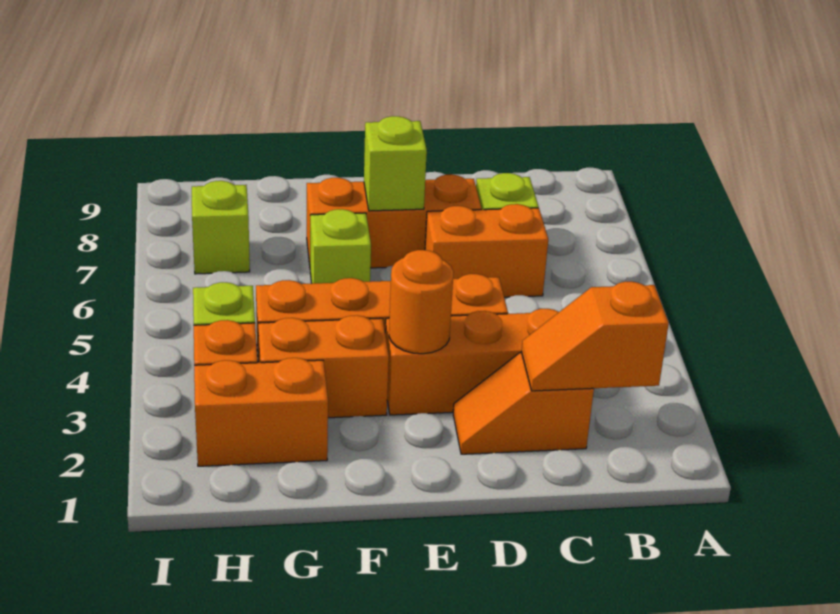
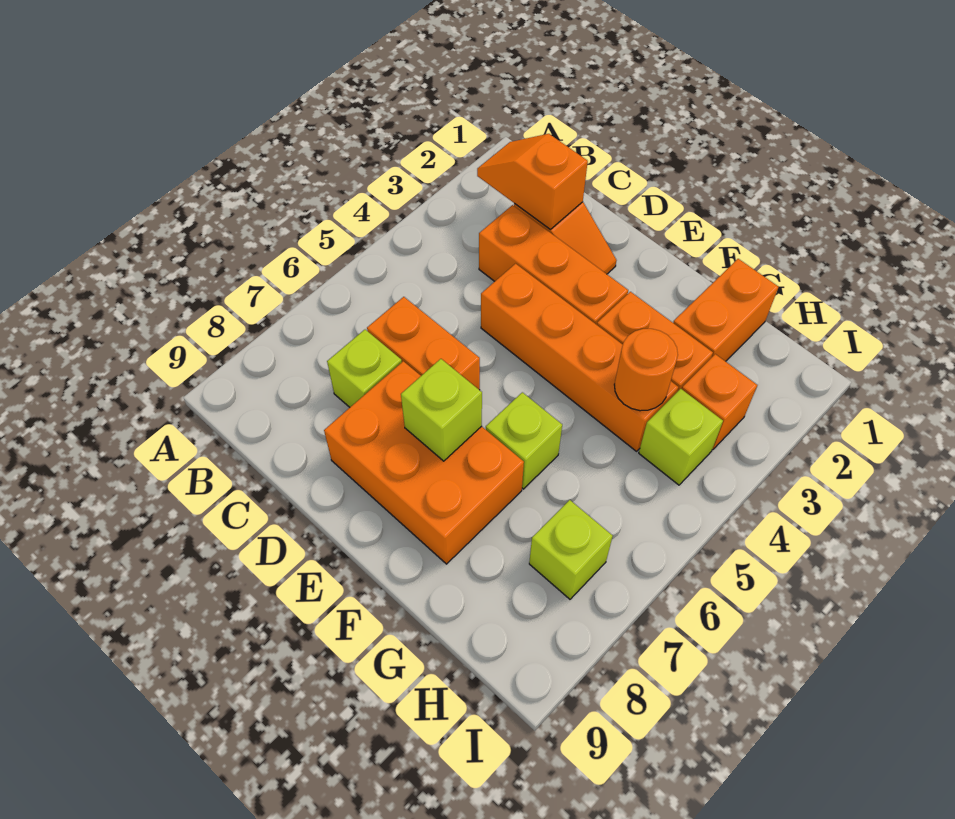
orange slope B2:C2 level 2 top B -> orange slope B2:C2 level 2 top C
orange brick D7:F7 level 1 -> orange brick D7:F8 level 1
orange round brick E3 level 2 -> orange round brick G4 level 2
orange brick G2:H2 level 1 -> orange brick G1:G2 level 1

